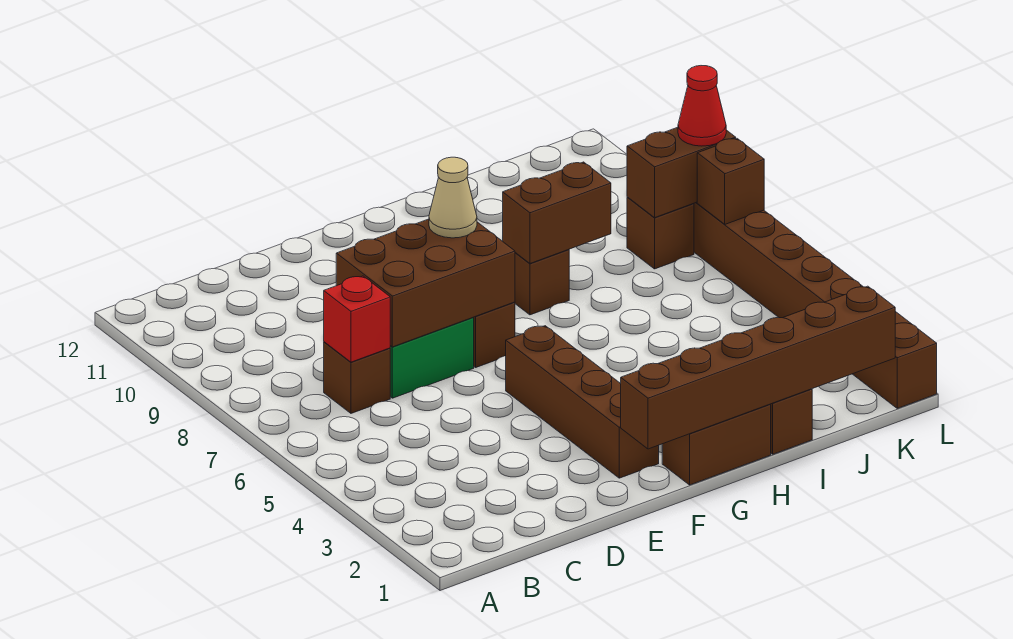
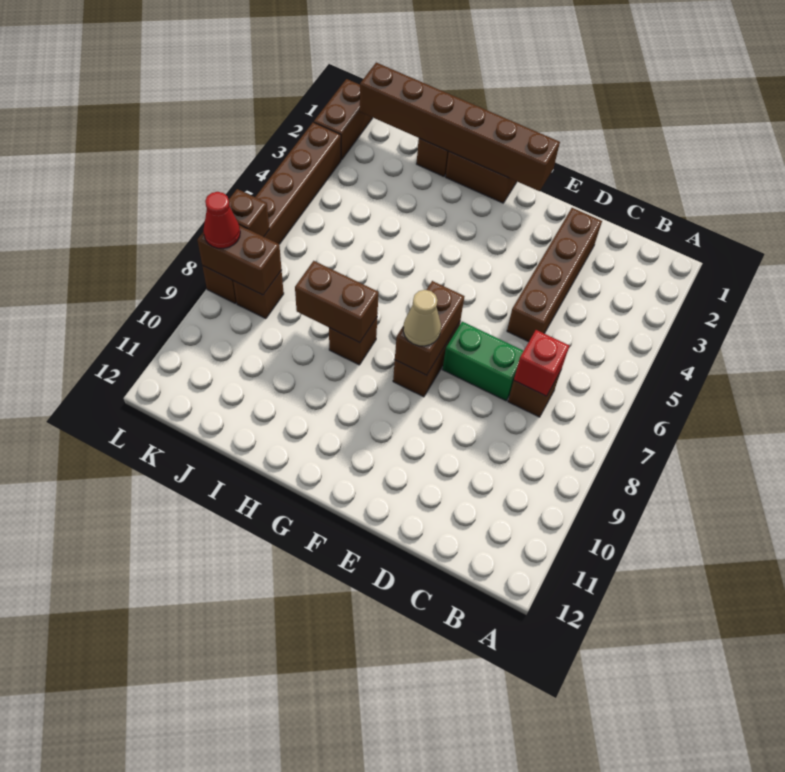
brown brick D7:F8 level 2 -> brown brick F7:F8 level 2
brown brick F2:F5 level 1 -> brown brick D2:D5 level 1

